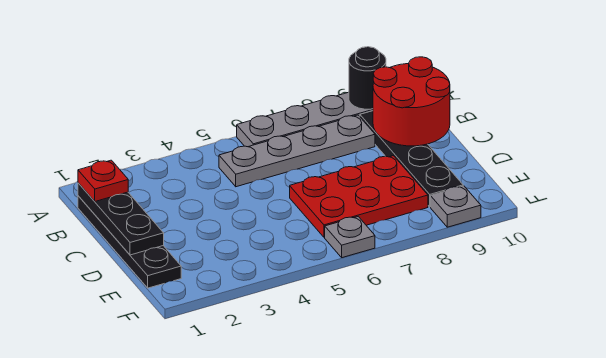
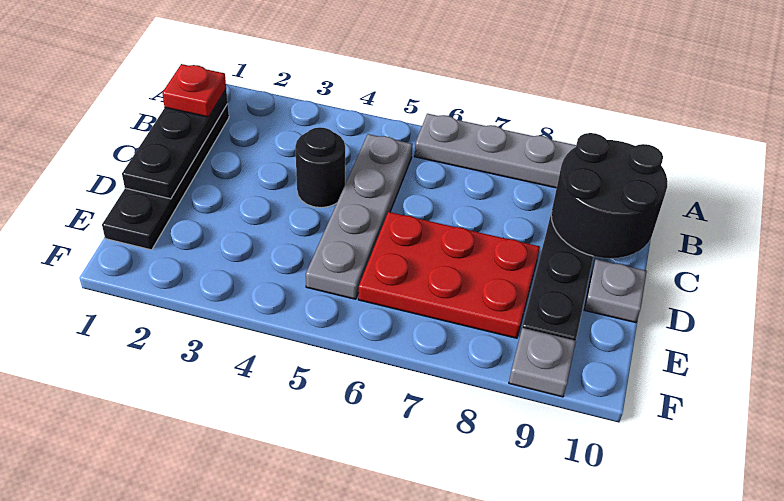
black round brick A9 level 2 -> black round brick C4 level 1
grey plate B5:B8 level 1 -> grey plate B5:E5 level 1
red round brick B9:C10 level 2 -> black round brick B9:C10 level 2
grey plate F6 level 1 -> grey plate D10 level 1

